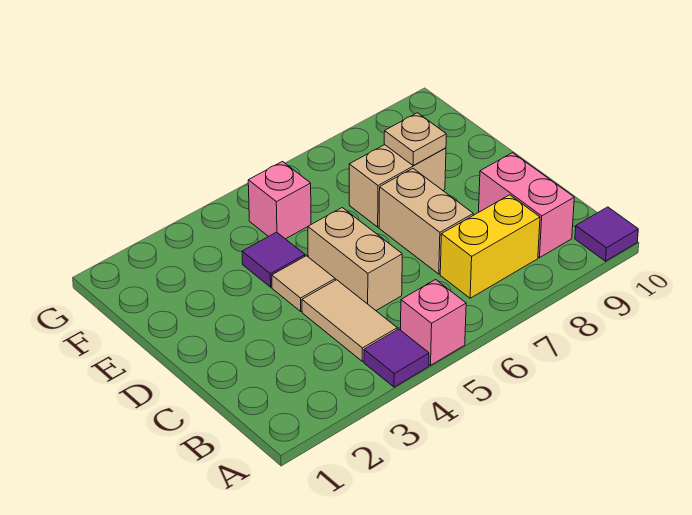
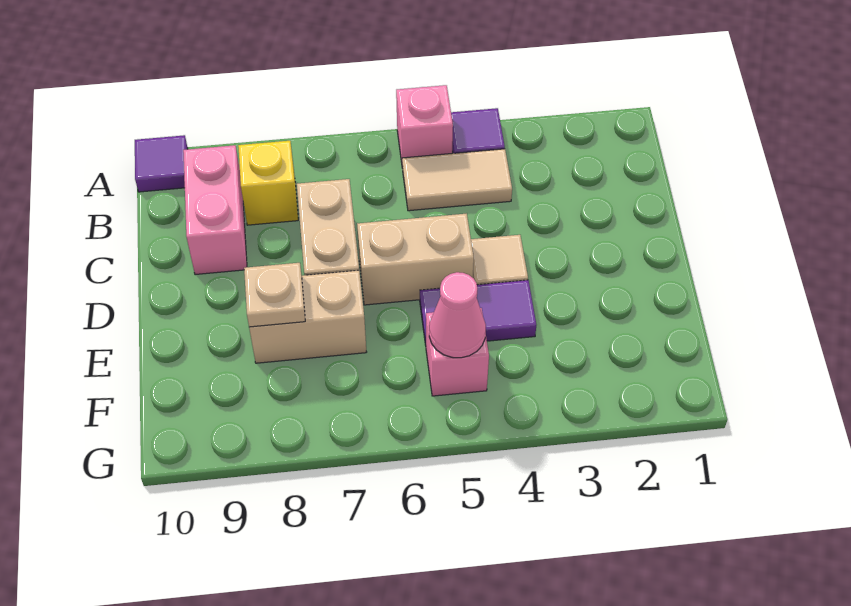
tan tile B4:C4 level 1 -> tan tile B4:B5 level 1
yellow brick B7:B8 level 1 -> yellow brick B8 level 1
tan brick C5:D5 level 1 -> tan brick D5:D6 level 1
purple tile E4 level 1 -> purple tile E4:E5 level 1
none -> pink cone F5 level 2

